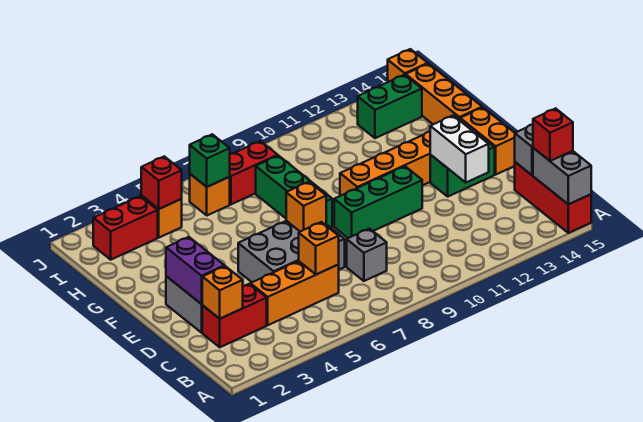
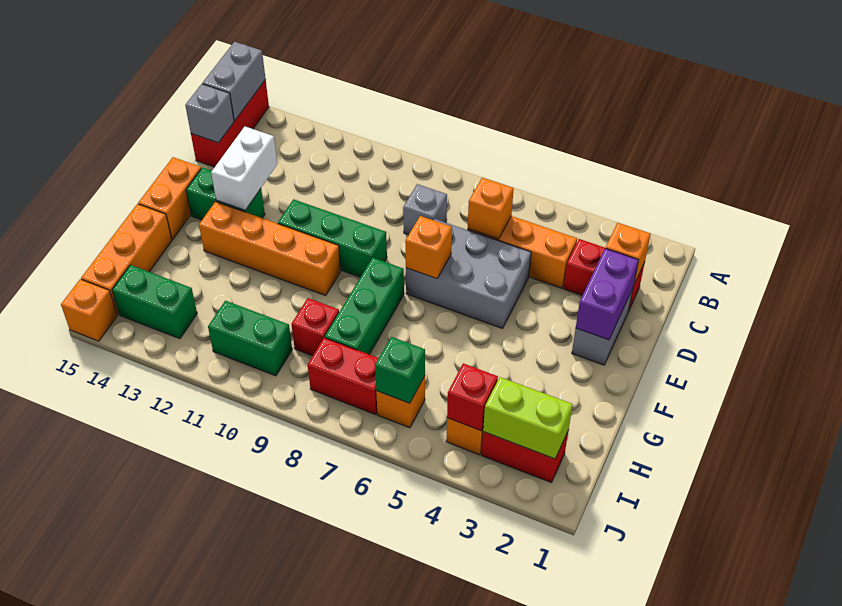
red brick B15 level 3 -> red brick H9 level 1
none -> lime brick I2:I3 level 2
none -> green brick I10:I11 level 1

